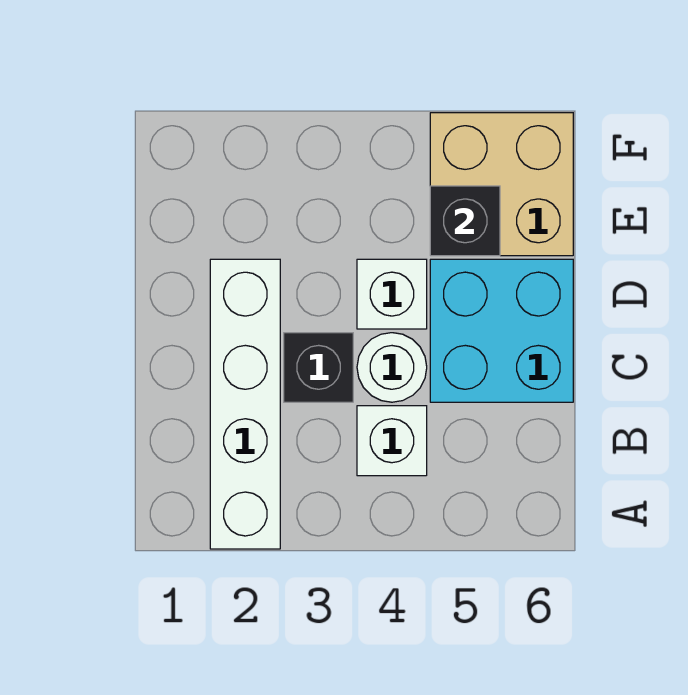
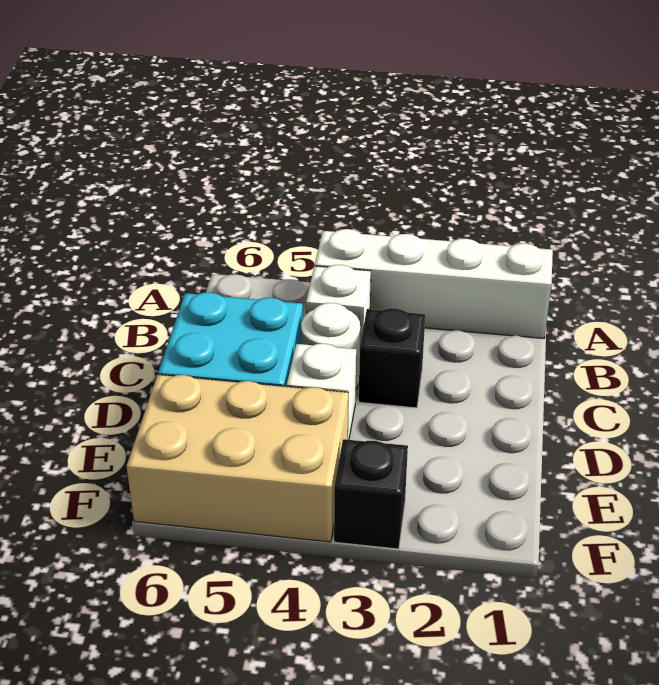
white brick A2:D2 level 1 -> white brick A1:A4 level 1
tan brick E5:F6 level 1 -> tan brick E4:F6 level 1
black brick E5 level 2 -> black brick F3 level 1

